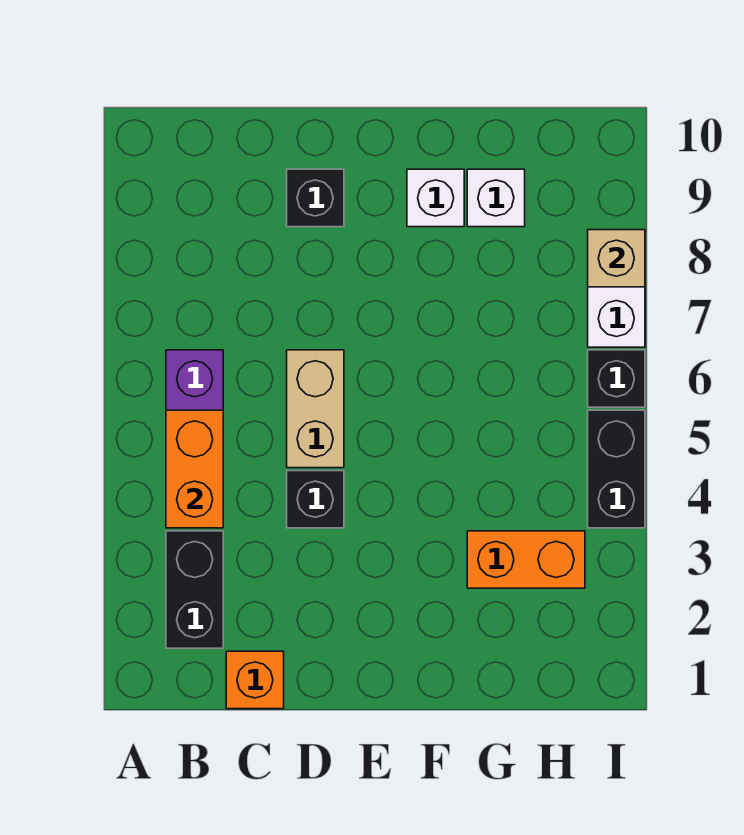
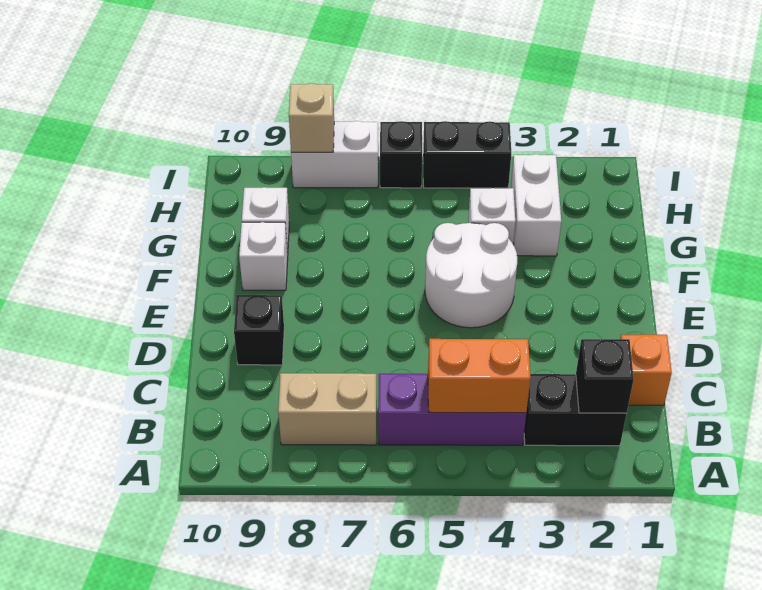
black brick D4 level 1 -> black brick B2 level 2
tan brick D5:D6 level 1 -> tan brick B7:B8 level 1
none -> white round brick E4:F5 level 1
orange brick G3:H3 level 1 -> white brick G3:H3 level 1
none -> white brick G4 level 1

